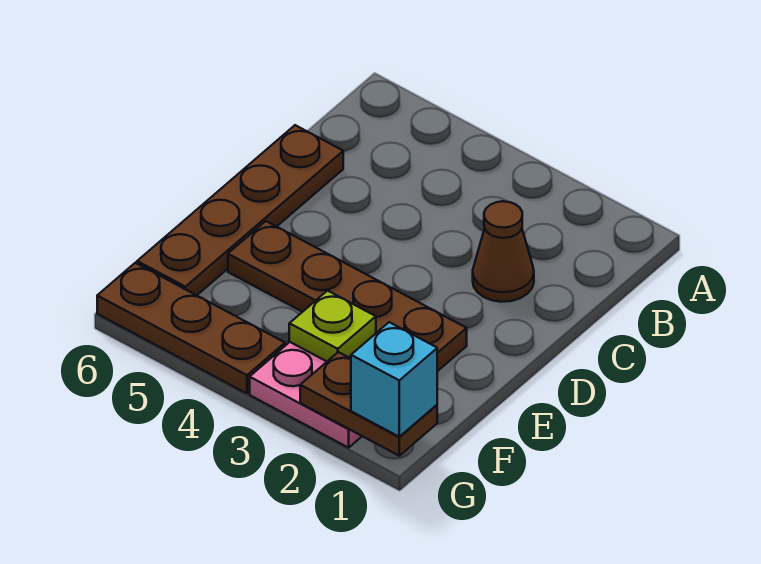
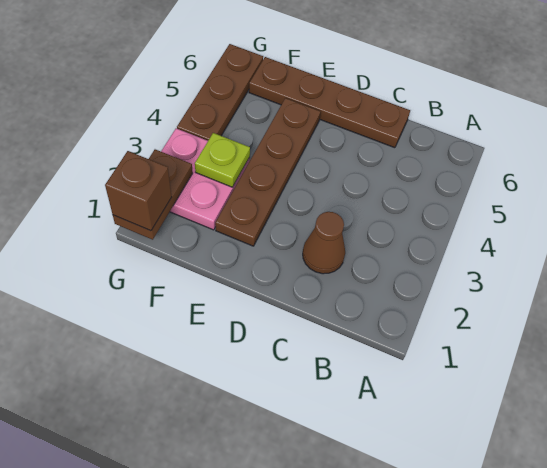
cyan brick G1 level 3 -> brown brick G1 level 3

